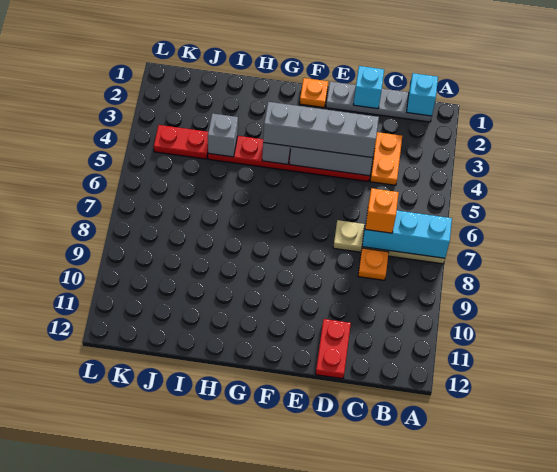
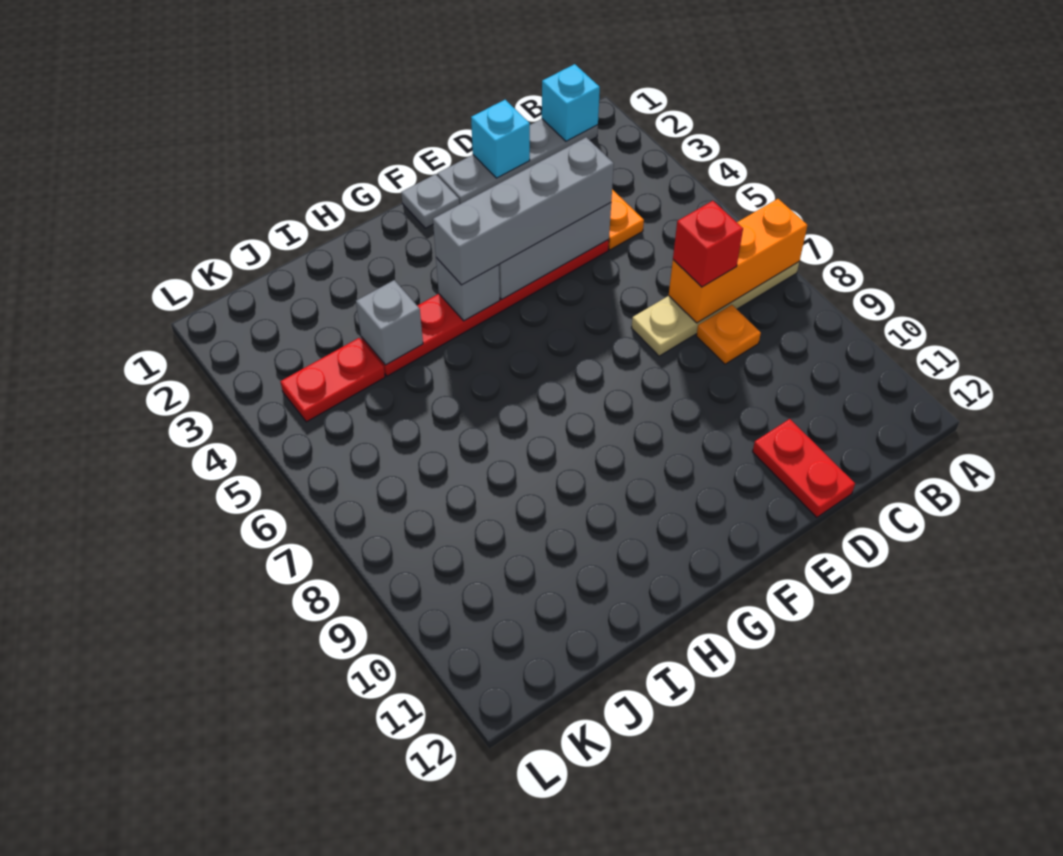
cyan brick A7:C7 level 2 -> orange brick A7:C7 level 2
orange brick C7 level 3 -> red brick C7 level 3
orange plate F1 level 1 -> grey plate F1 level 1

